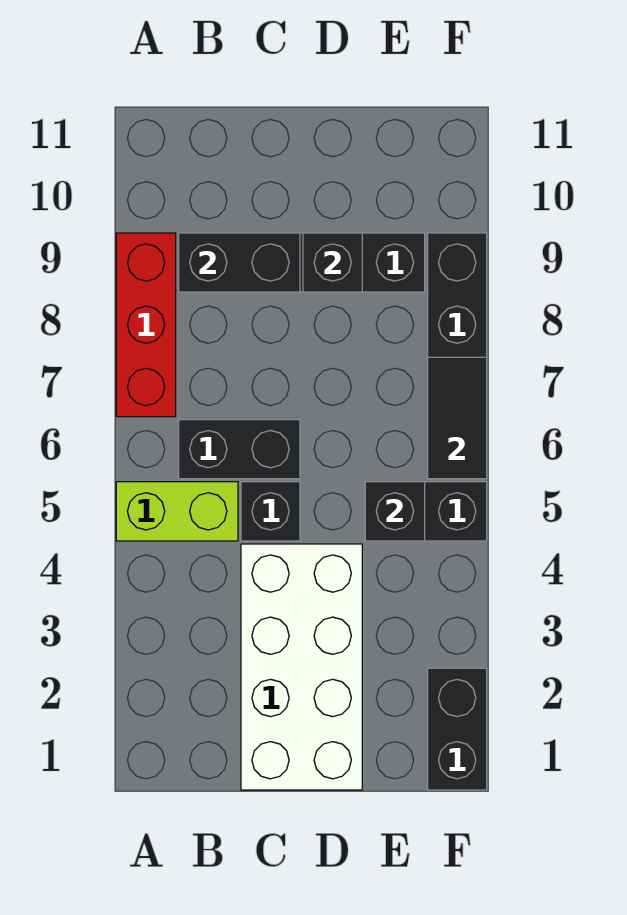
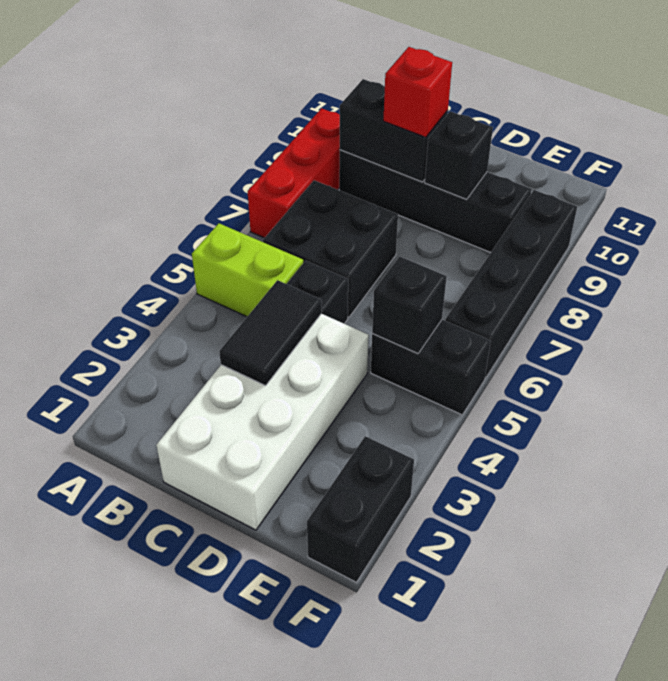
black brick B6:C6 level 1 -> black brick B6:C7 level 1
none -> red brick C9 level 3
black tile F6:F7 level 2 -> black tile C3:C4 level 2

